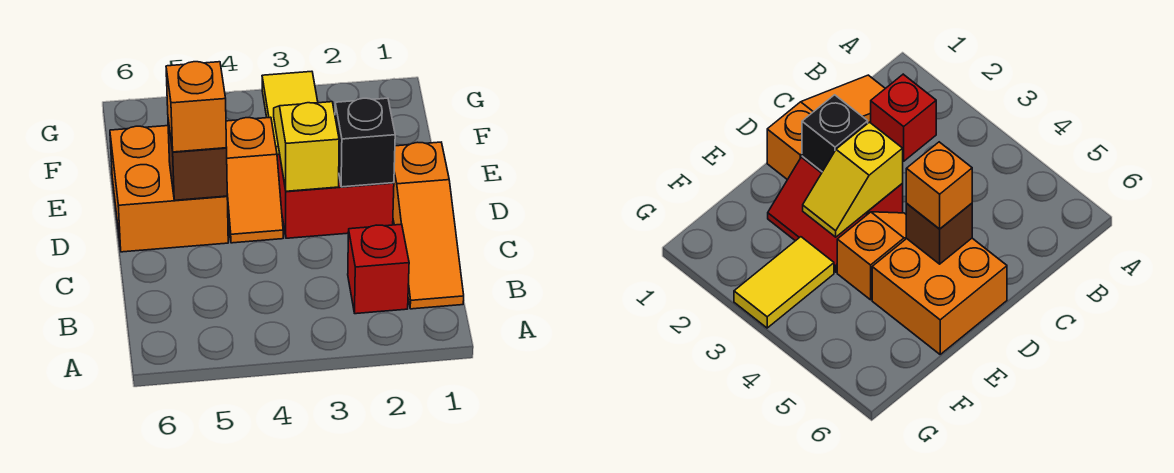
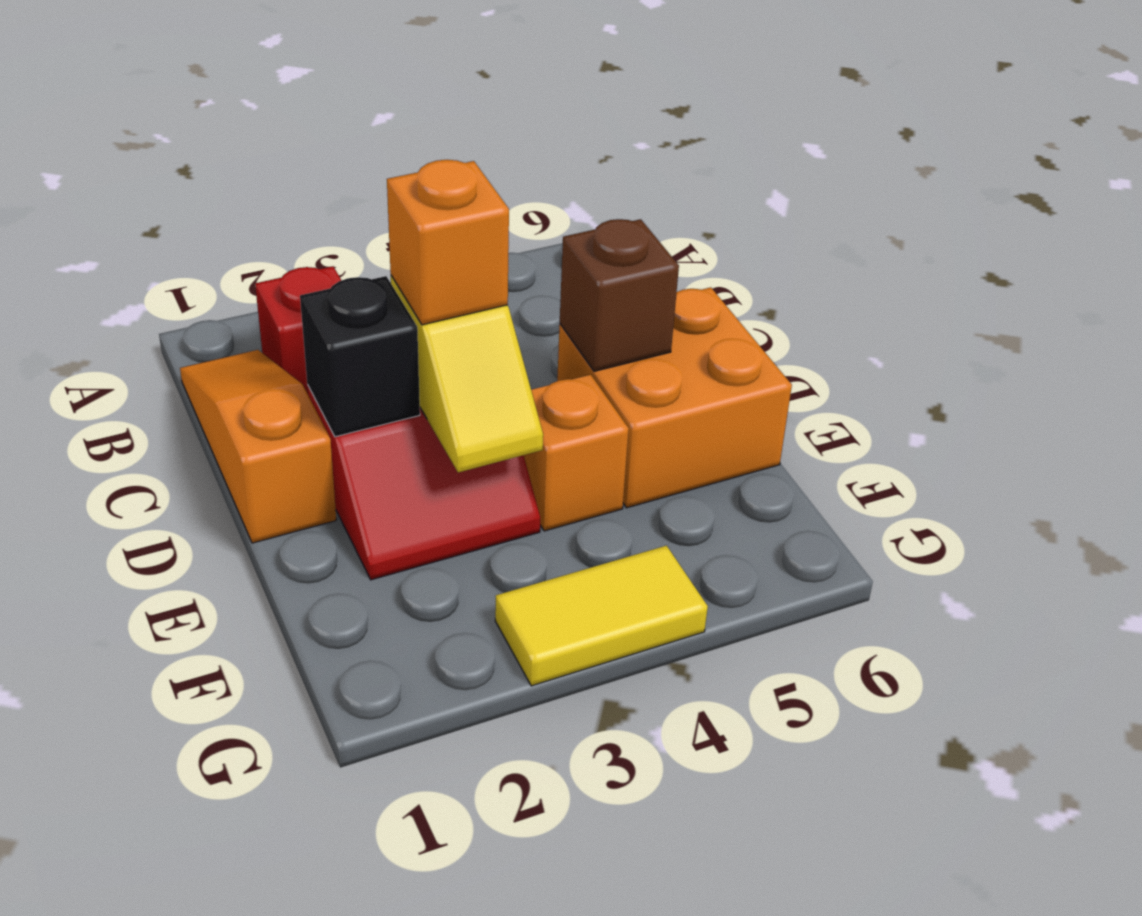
orange brick D5 level 3 -> orange brick D3 level 3
yellow tile F3:G3 level 1 -> yellow tile G3:G4 level 1

